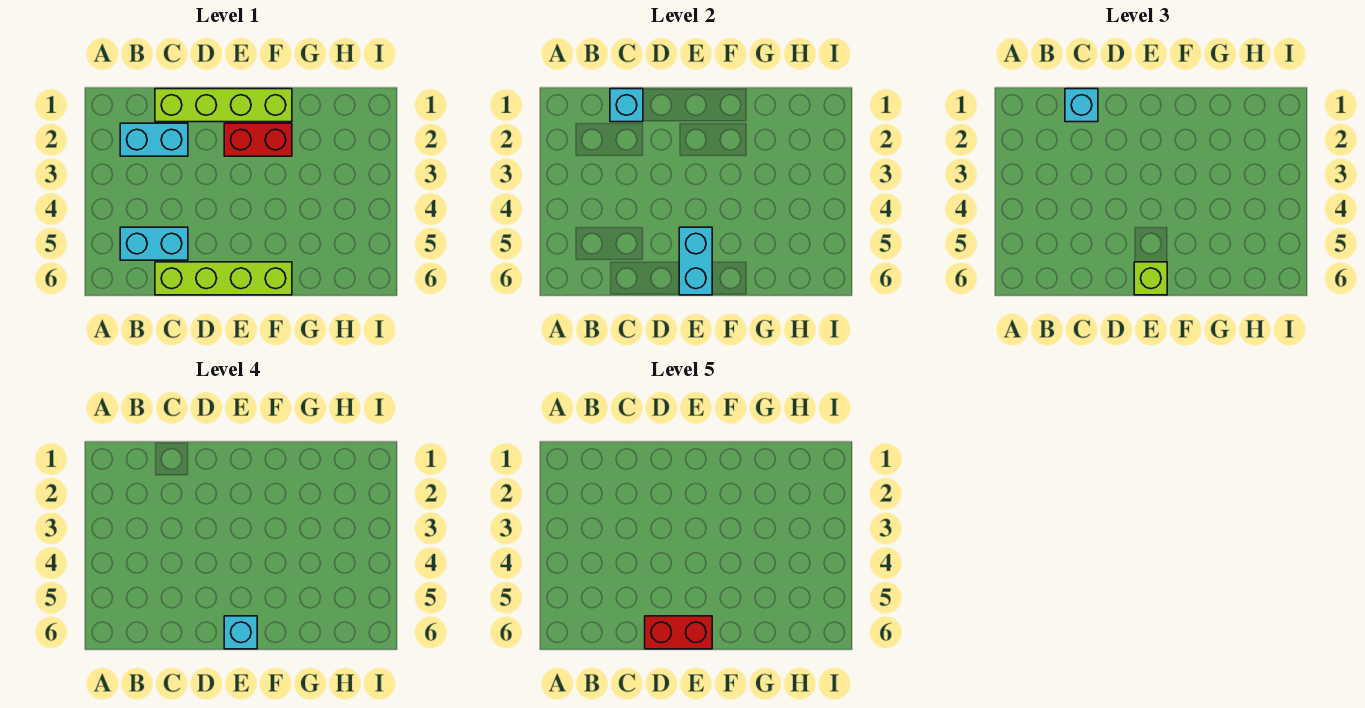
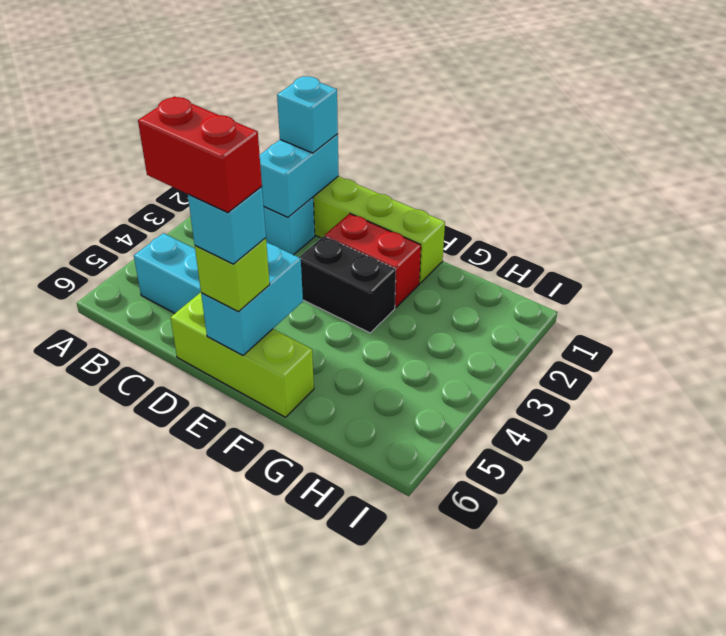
cyan brick C1 level 2 -> cyan brick C1:C2 level 2
lime brick C6:F6 level 1 -> lime brick D6:F6 level 1
none -> black brick E3:F3 level 1

